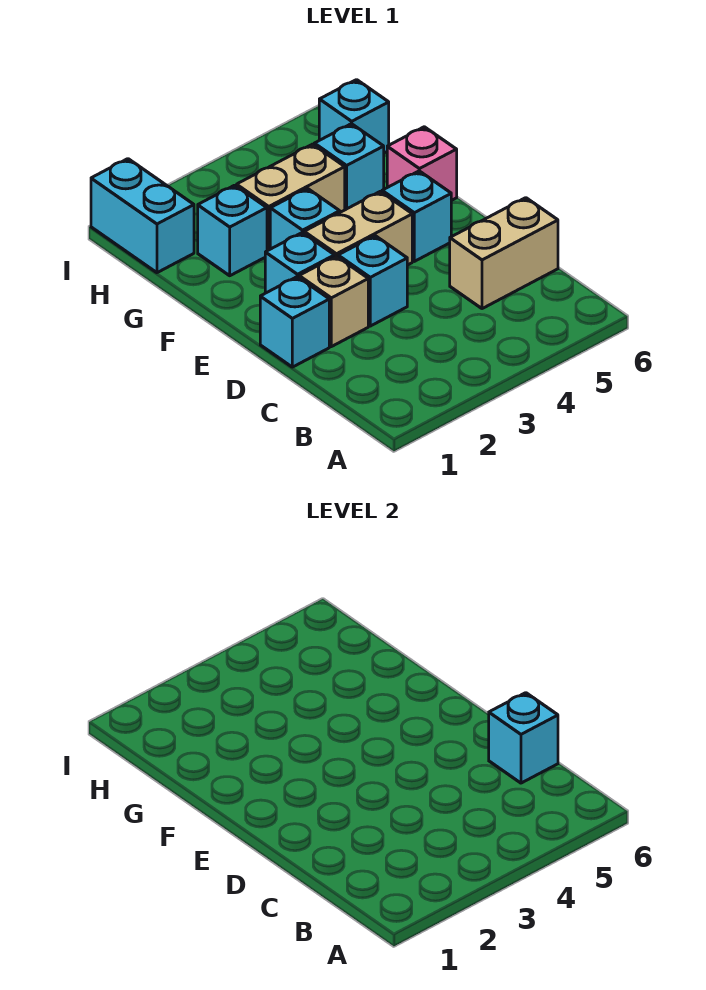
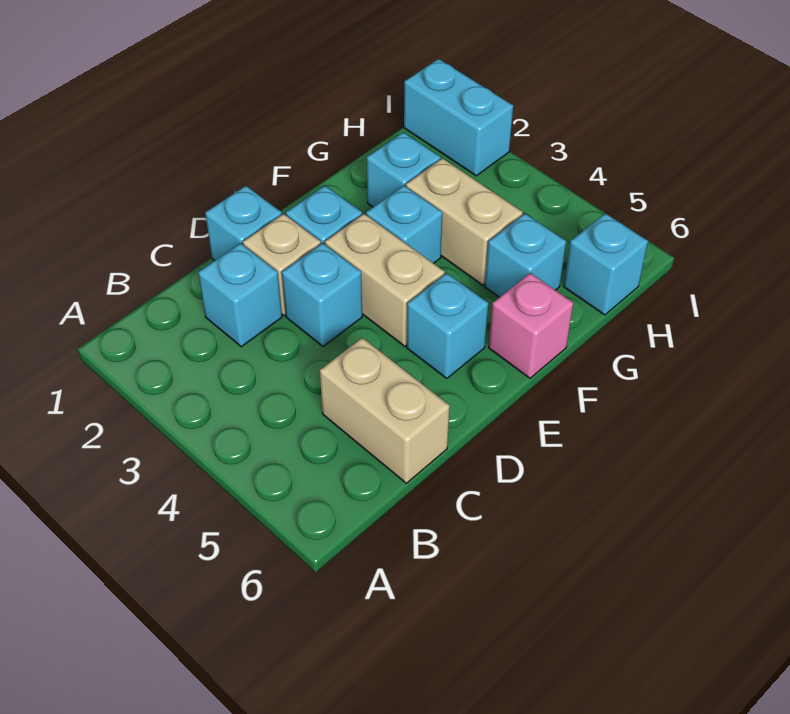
cyan brick C6 level 2 -> cyan brick C2 level 1
cyan brick H1:I1 level 1 -> cyan brick I1:I2 level 1

